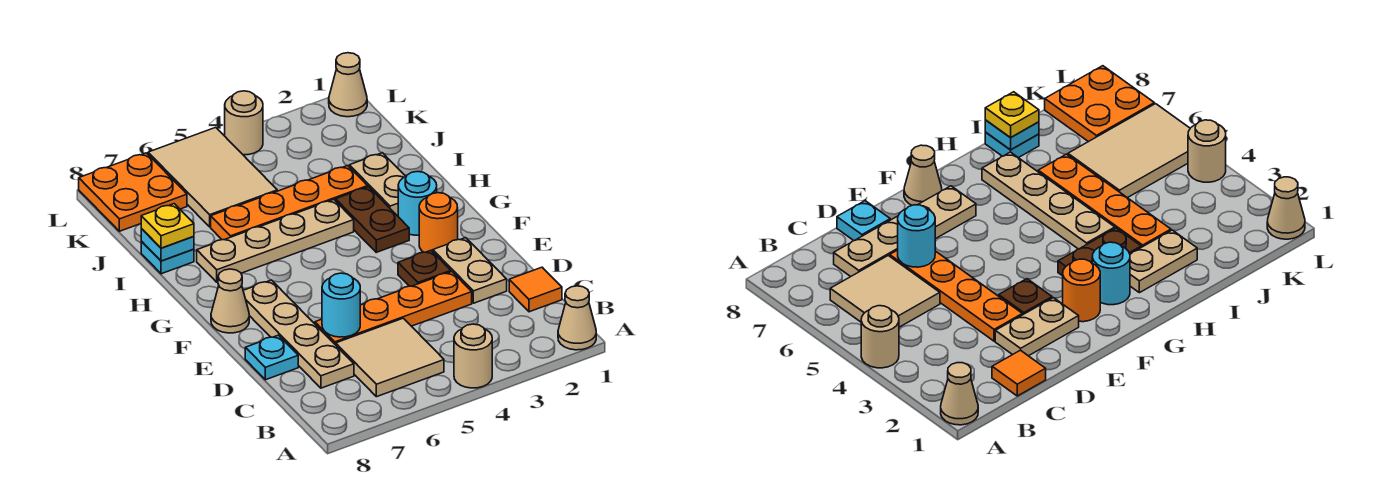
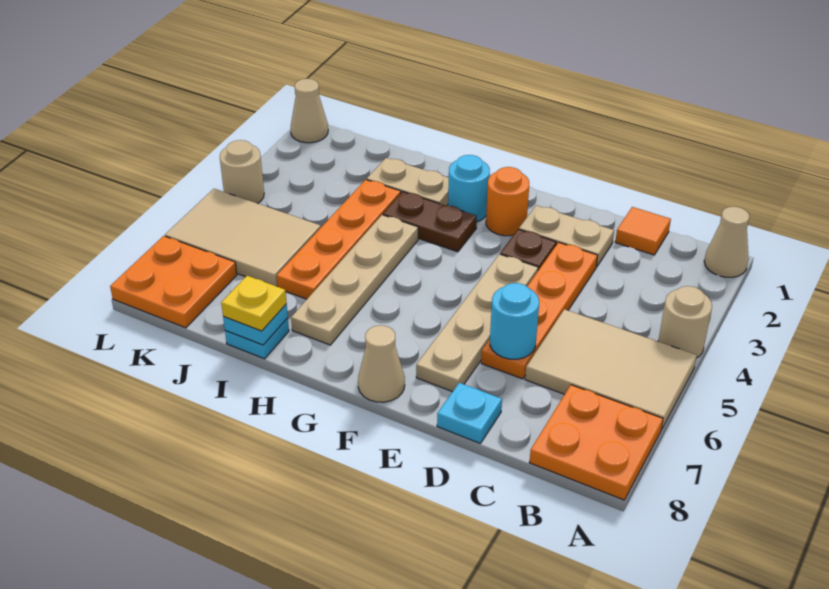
none -> orange plate A7:B8 level 1
tan tile B5:C6 level 1 -> tan tile A5:C6 level 1
tan plate C7:F7 level 1 -> tan plate E4:E7 level 1

